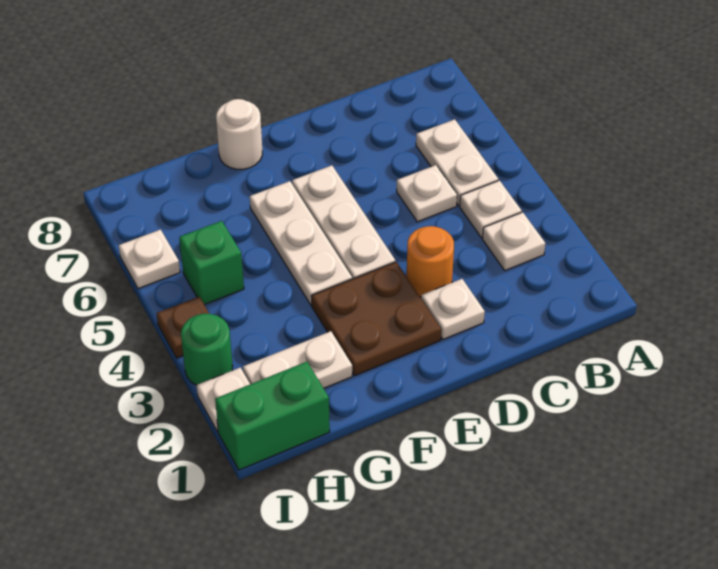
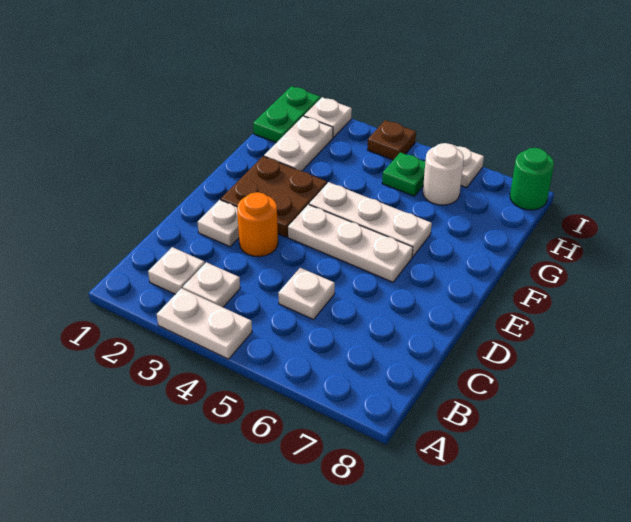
white plate B4 level 1 -> white plate B2 level 1
white plate B5:B6 level 1 -> white plate A3:A4 level 1
white round brick F8 level 1 -> white round brick H6 level 1
green brick H1:I1 level 1 -> green plate H1:I1 level 1
green brick H5 level 1 -> green plate H5 level 1
green round brick I3 level 1 -> green round brick I8 level 1

